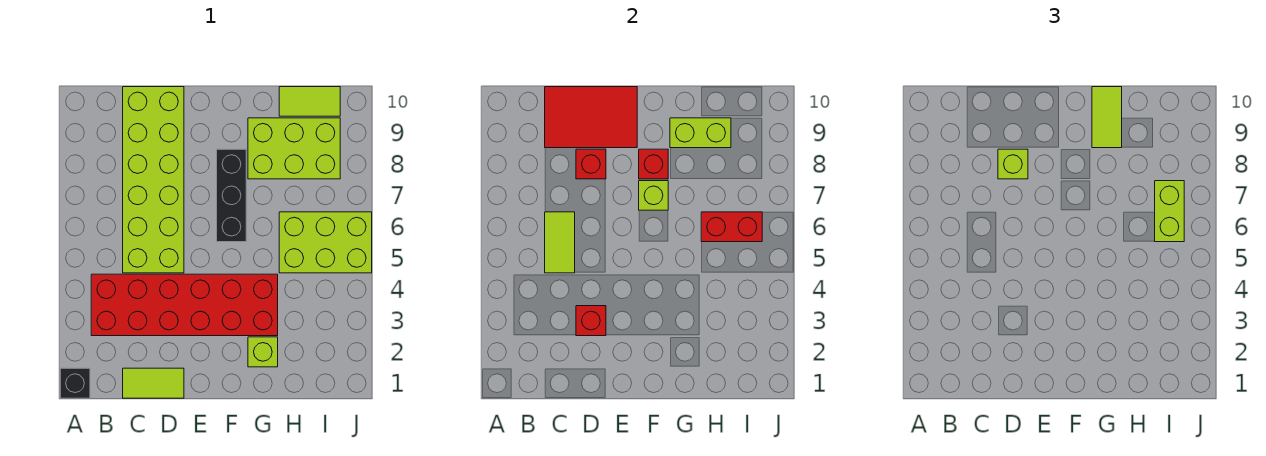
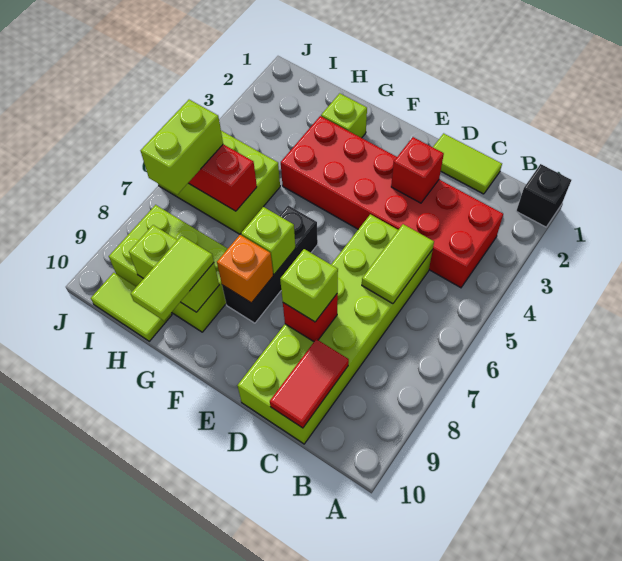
red tile C9:E10 level 2 -> red tile C9:C10 level 2
red brick F8 level 2 -> orange brick F8 level 2

